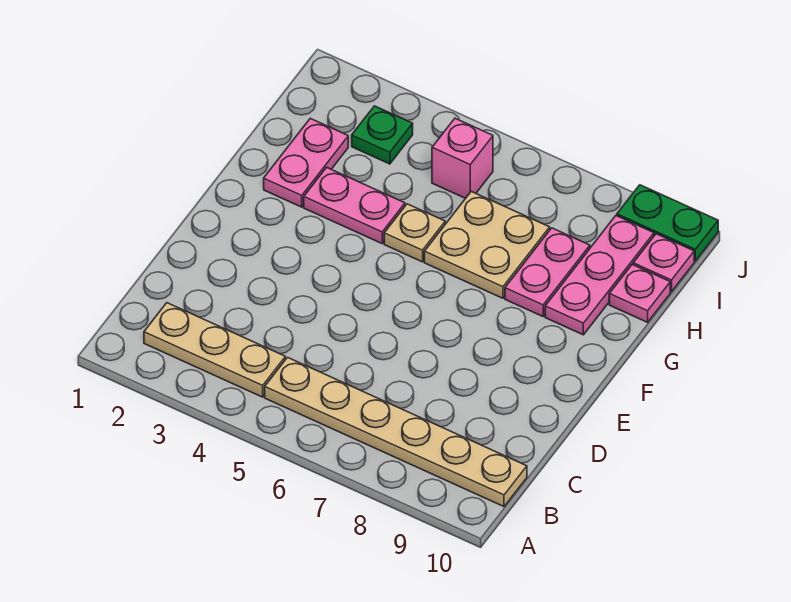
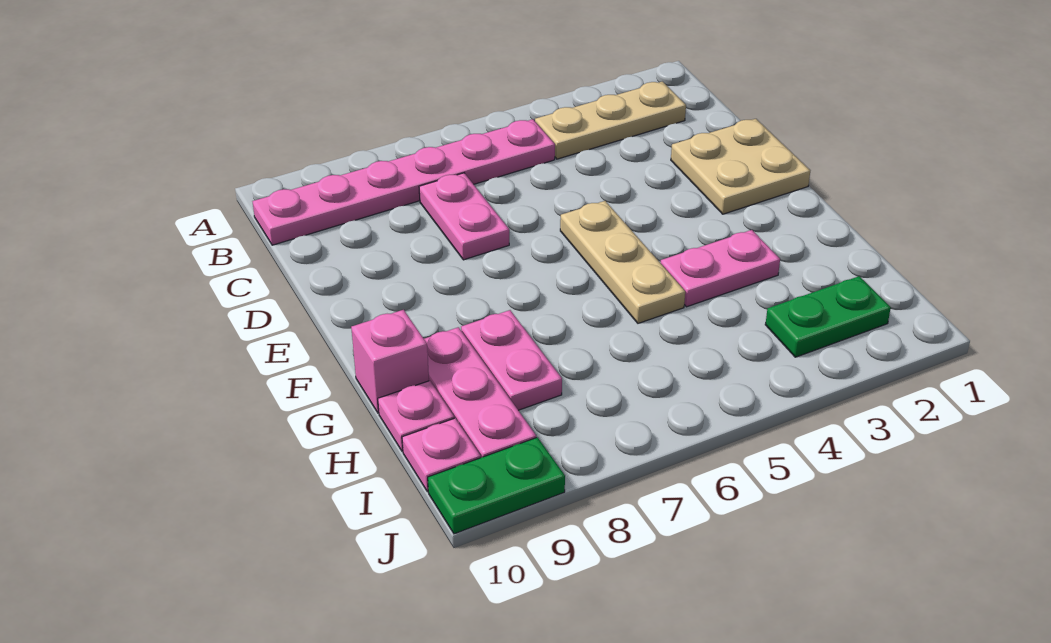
tan plate B5:B10 level 1 -> pink plate B5:B10 level 1
pink plate G2:H2 level 1 -> pink plate C7:D7 level 1
tan plate G5 level 1 -> tan plate E5:G5 level 1
tan plate G6:H7 level 1 -> tan plate D1:E2 level 1
green plate I3 level 1 -> green plate I2:I3 level 1
pink brick I5 level 1 -> pink brick G10 level 1

